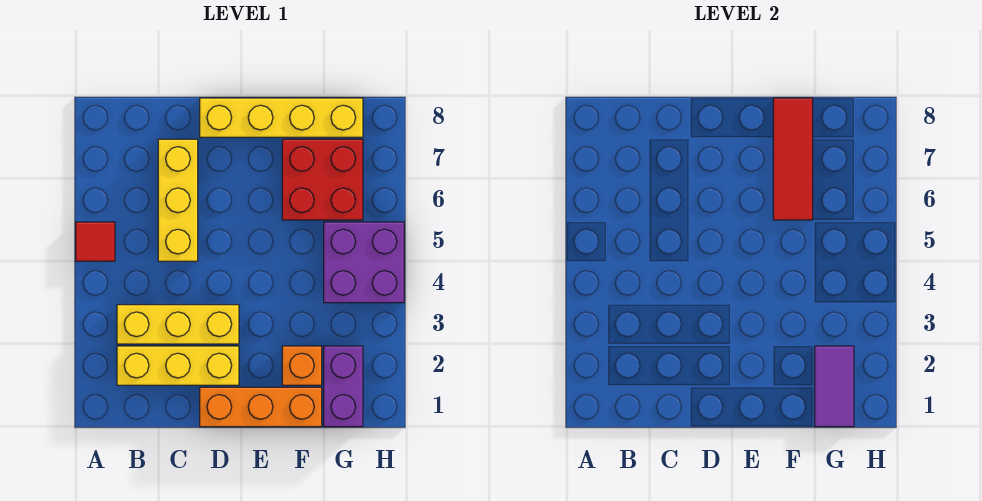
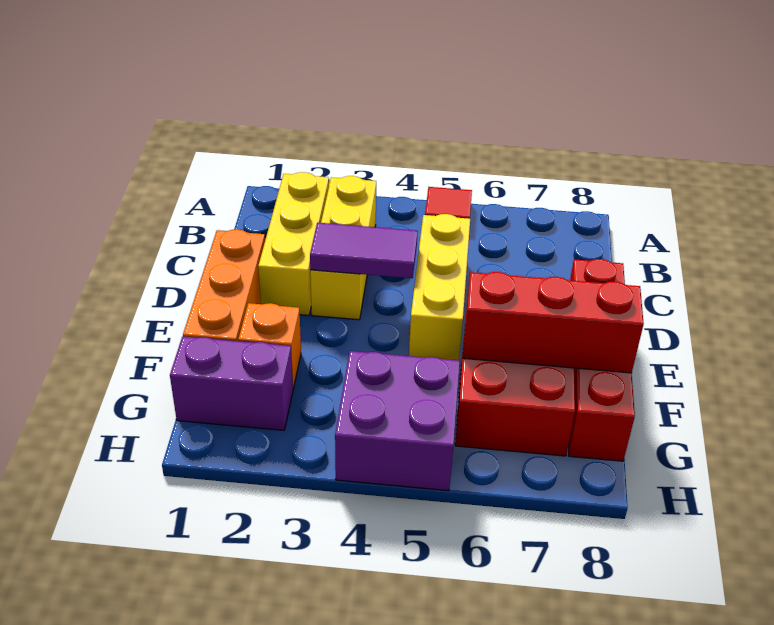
yellow brick C5:C7 level 1 -> yellow brick C5:E5 level 1
yellow brick D8:G8 level 1 -> red brick D8:G8 level 1
red tile F6:F8 level 2 -> red brick F6:F8 level 2
purple tile G1:G2 level 2 -> purple tile D3:D4 level 2

